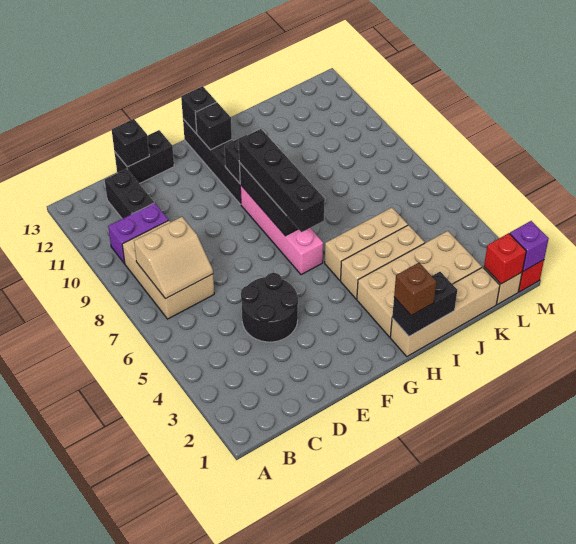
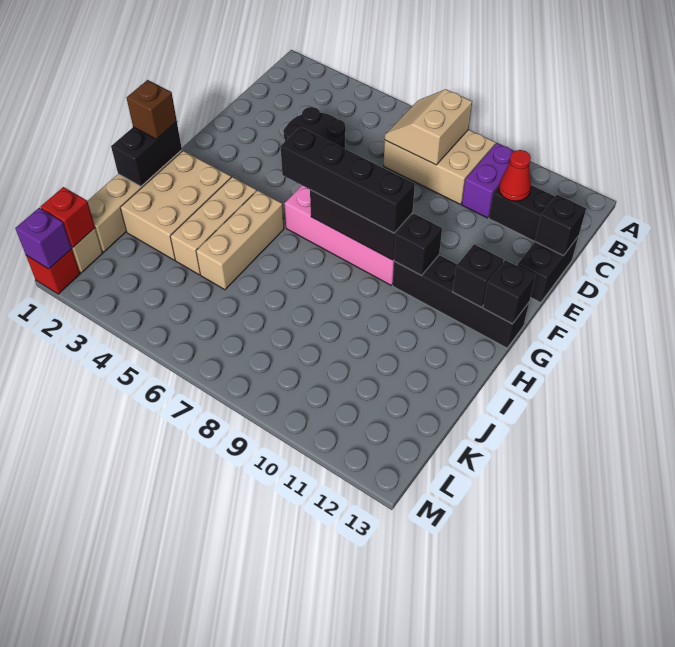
none -> red cone C11 level 2
tan brick H2:K3 level 1 -> tan brick H2:J3 level 1

